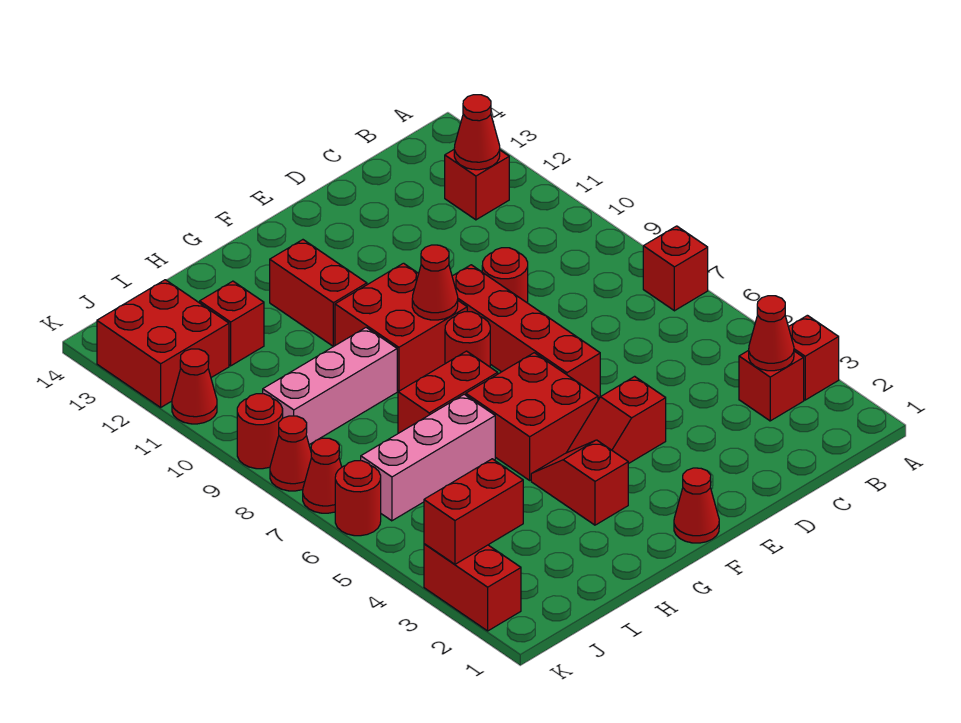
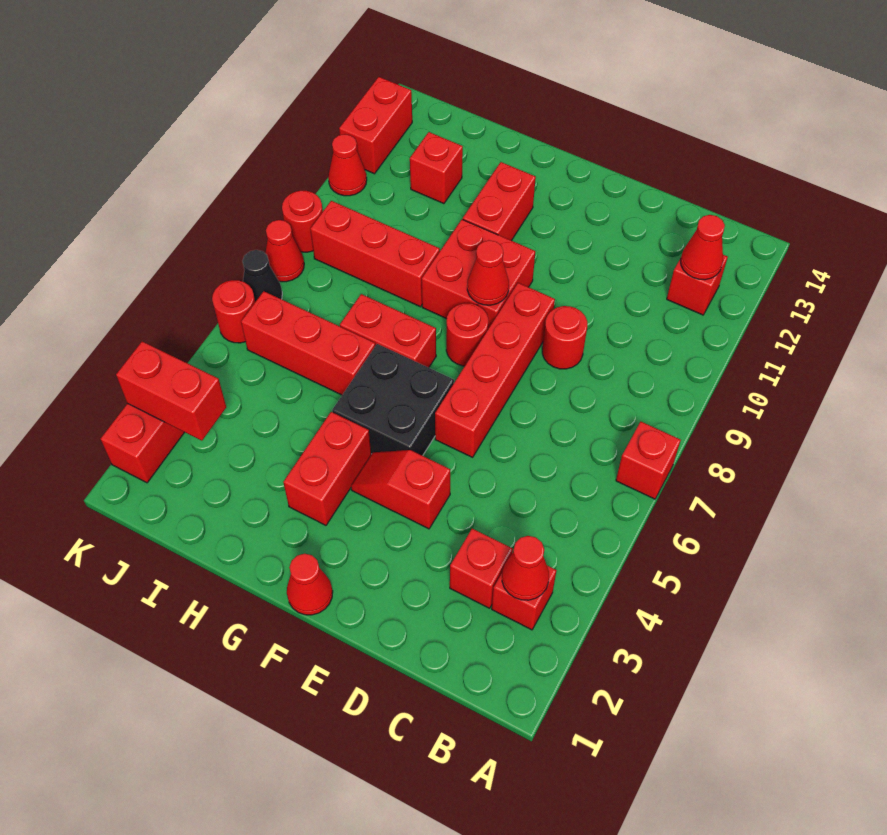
red brick A3 level 1 -> red brick C3 level 1
red brick F5:G6 level 1 -> black brick F5:G6 level 1
red slope G3:G4 level 1 top 3 -> red brick G3:G4 level 1
pink brick H6:J6 level 1 -> red brick H6:J6 level 1
pink brick H9:J9 level 1 -> red brick H9:J9 level 1
red brick J12:K13 level 1 -> red brick K12:K13 level 1
red cone K7 level 1 -> black cone K7 level 1

